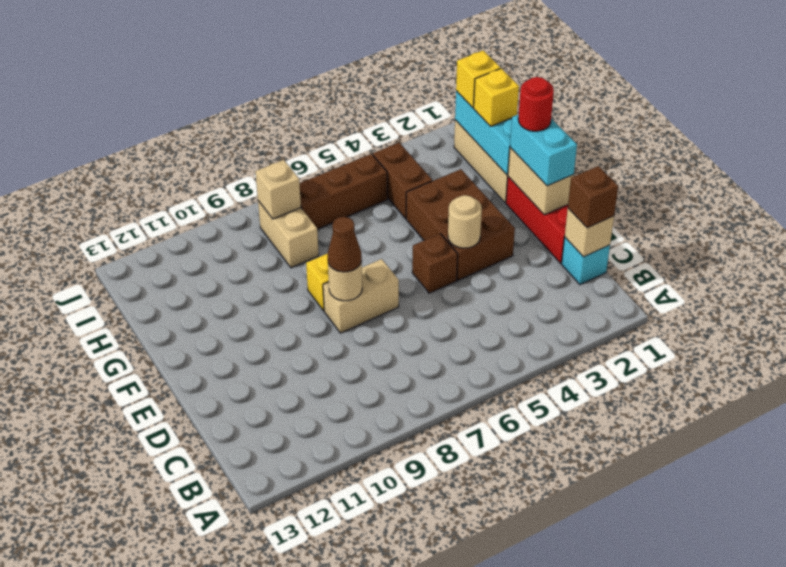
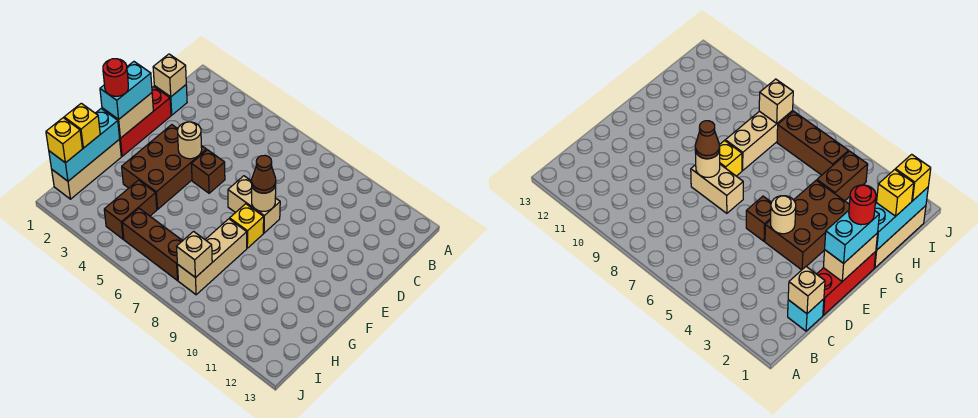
brown brick C1 level 3 -> none
tan brick H8:I8 level 1 -> tan brick G8:I8 level 1

